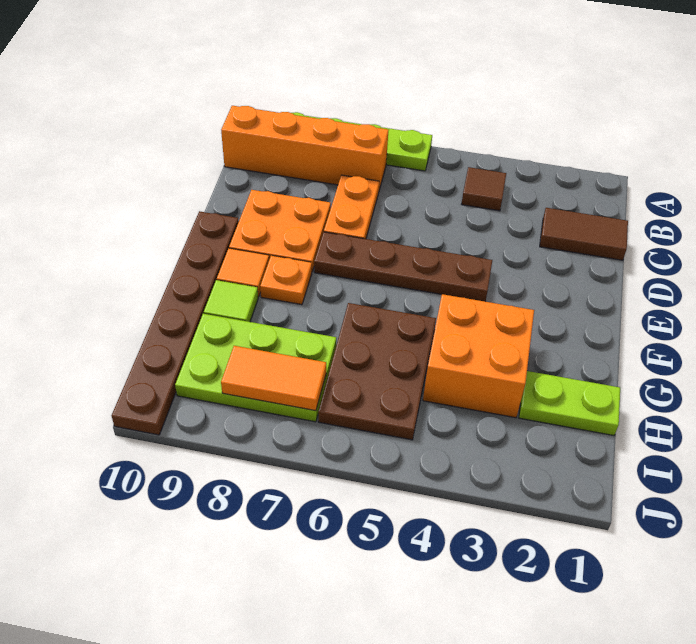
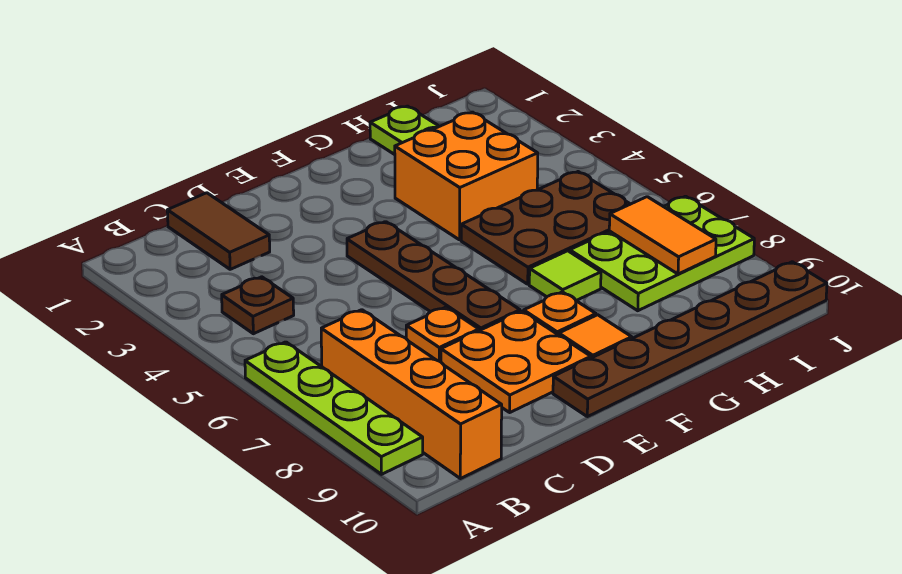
brown tile B4 level 1 -> brown plate B4 level 1
orange plate C7:D7 level 1 -> orange plate D7 level 1
lime tile G9 level 1 -> lime tile G7 level 1
lime plate H7:I9 level 1 -> lime plate H7:J8 level 1

